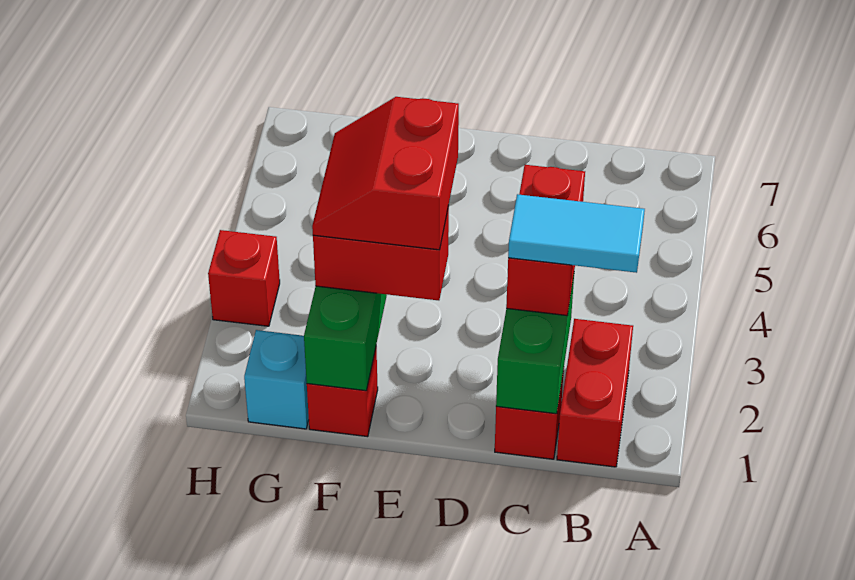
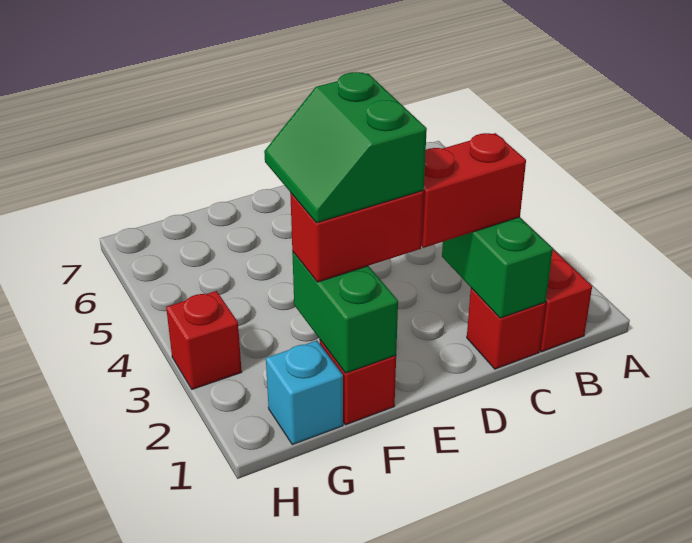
cyan tile B2:C2 level 4 -> none
red brick C2:C3 level 3 -> red brick C2:D2 level 3
red slope E2:F3 level 4 top E -> green slope E2:F3 level 4 top E

